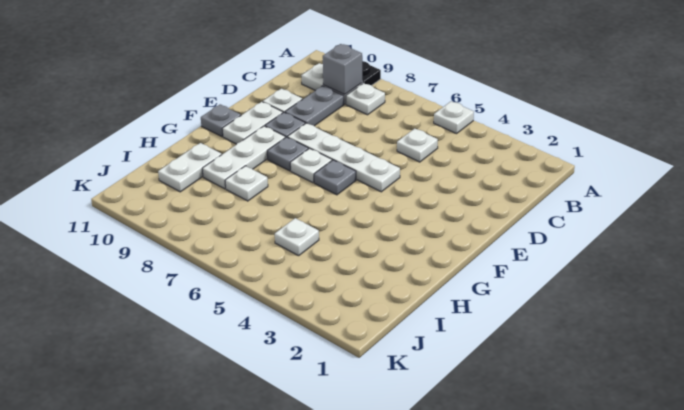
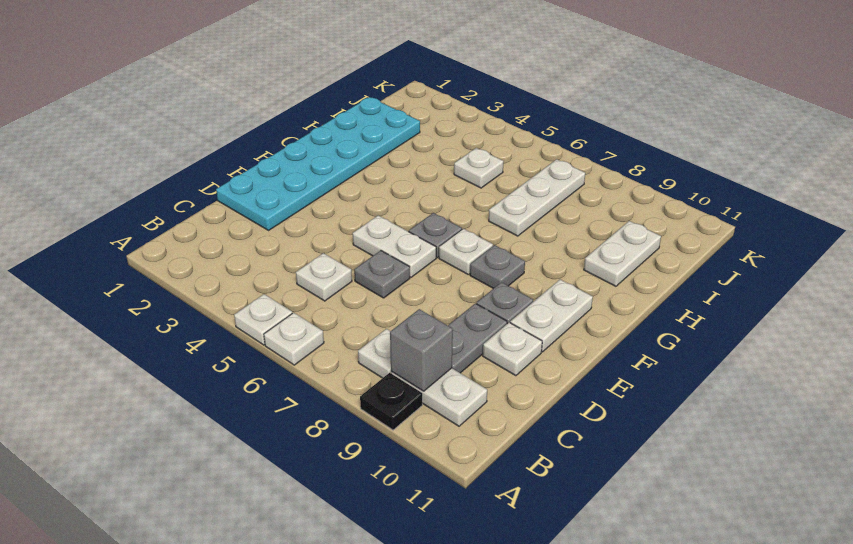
none -> cyan plate D1:I2 level 1
white plate E5:E8 level 1 -> white plate E5:E6 level 1
white plate F9:H9 level 1 -> white plate H7:J7 level 1
grey plate F11 level 1 -> grey plate D6 level 1
white plate H8 level 1 -> white plate A6 level 1

